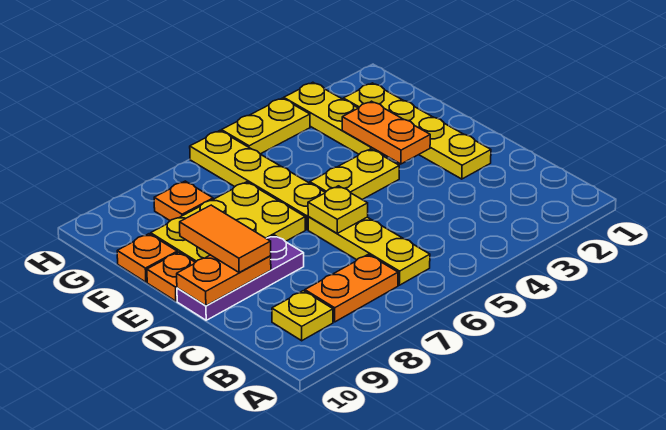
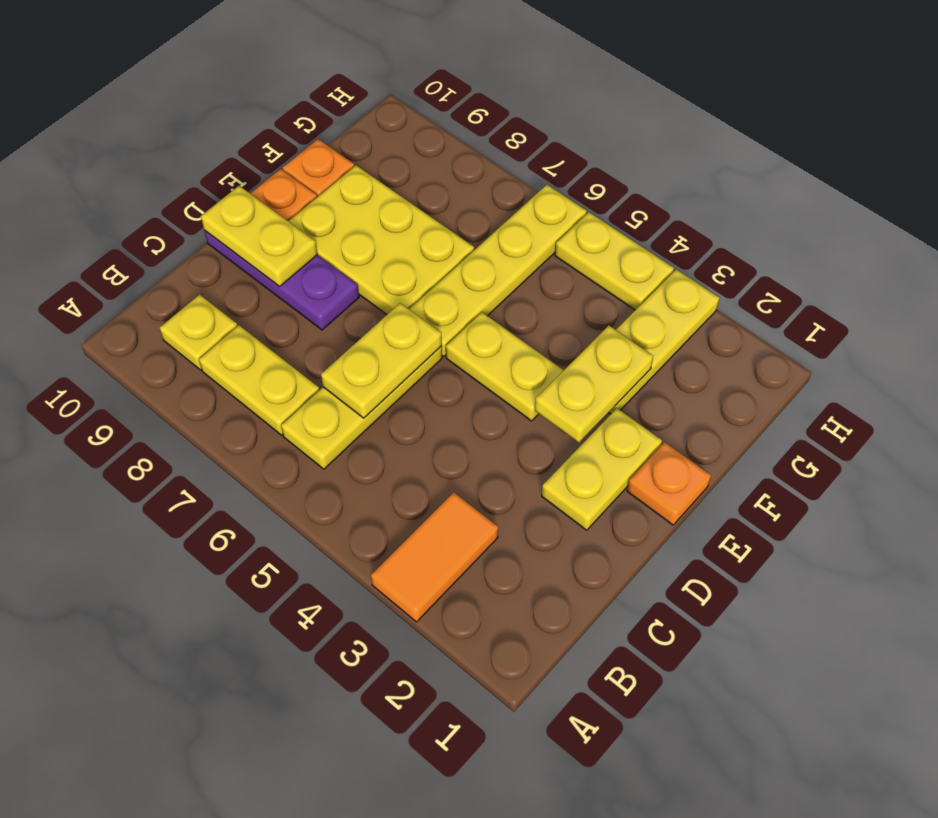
orange plate B7:B8 level 1 -> yellow plate B7:B8 level 1
yellow plate D2:G2 level 1 -> yellow plate D2:E2 level 1
yellow plate D6 level 2 -> yellow plate C6:D6 level 2
orange plate D9:D10 level 2 -> yellow plate D9:D10 level 2
orange tile D9:E9 level 3 -> orange tile A3:B3 level 1
orange plate E3:F3 level 2 -> yellow plate E3:F3 level 2
orange plate G8 level 1 -> orange plate E1 level 1

